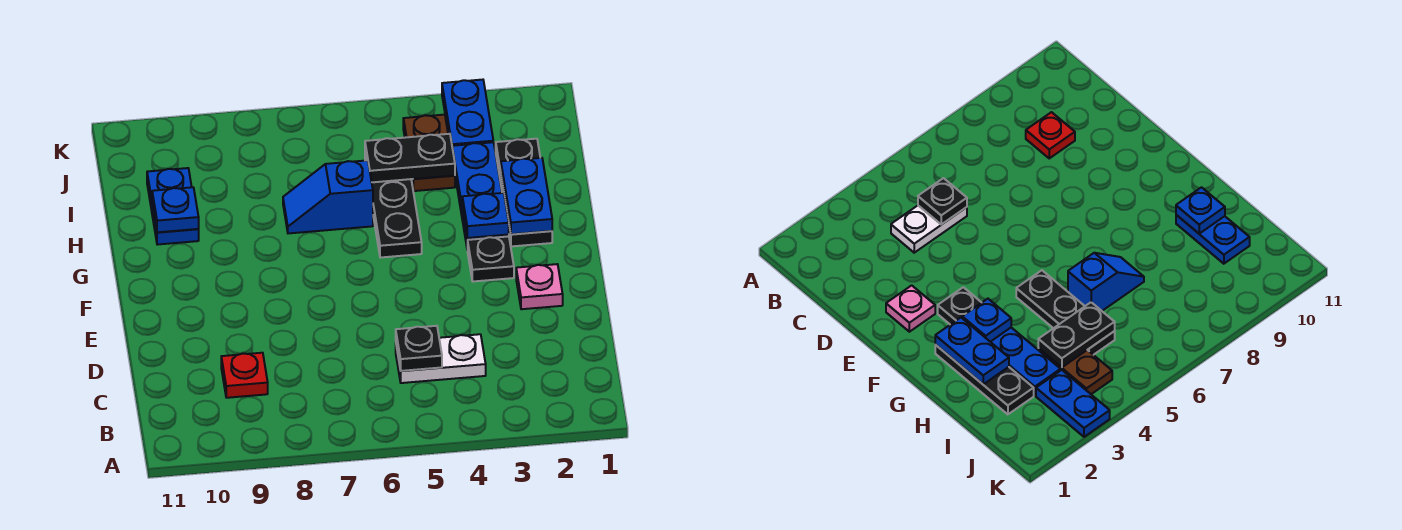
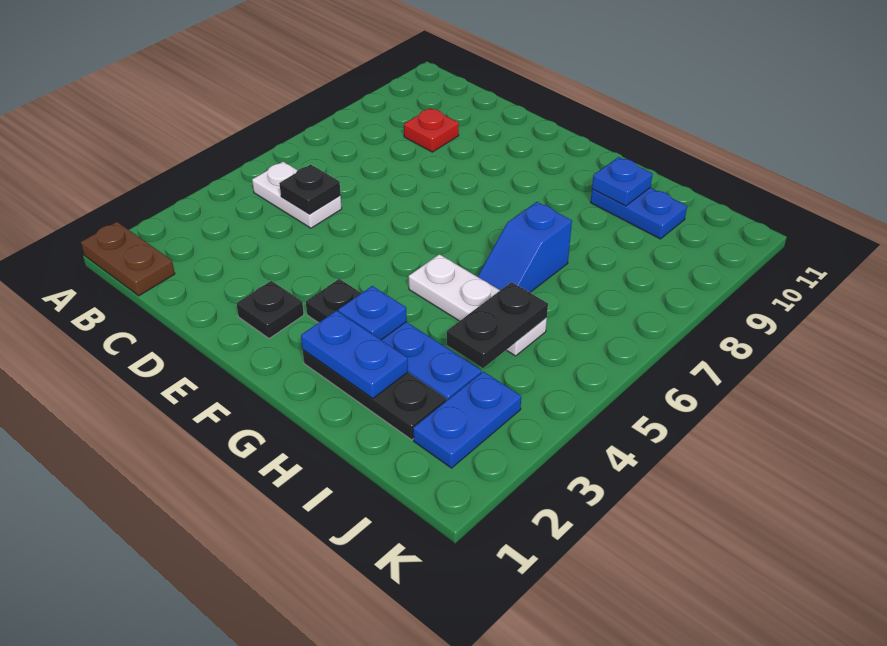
white plate C4:C5 level 1 -> white plate B5:C5 level 1
pink plate E2 level 1 -> black plate E2 level 1
black plate G5:I5 level 1 -> white plate G5:I5 level 1
blue slope H6:H7 level 1 top 6 -> blue slope H6:H7 level 1 top 7
brown plate I4:J4 level 1 -> brown plate A1:B1 level 1
blue plate J3:K3 level 1 -> blue plate J2:J3 level 1

